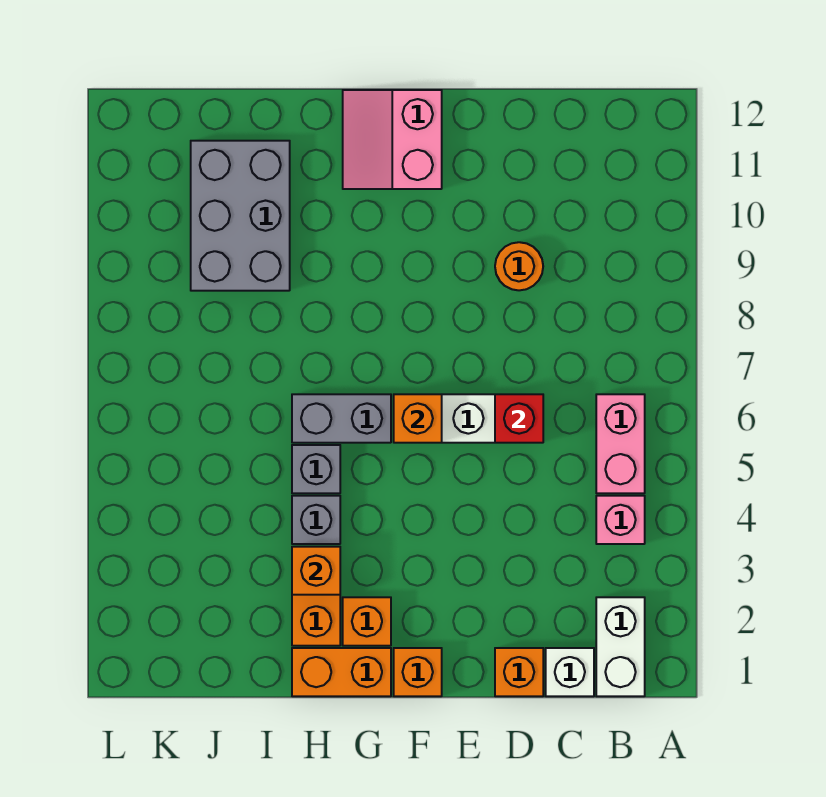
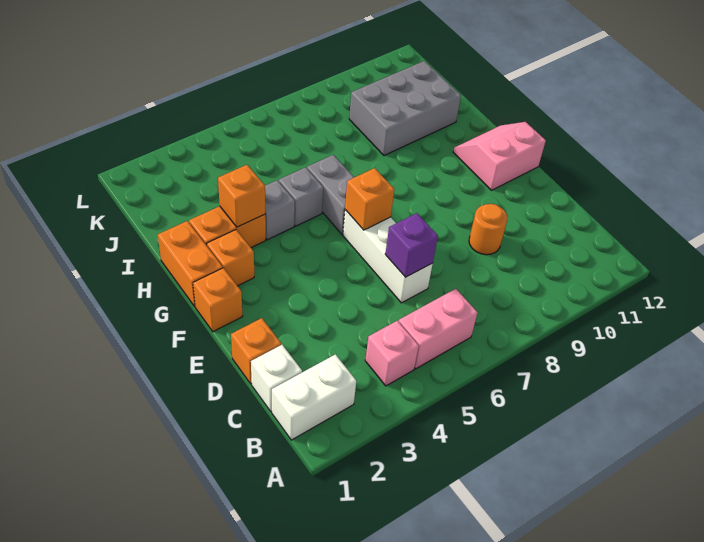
red brick D6 level 2 -> purple brick D6 level 2

